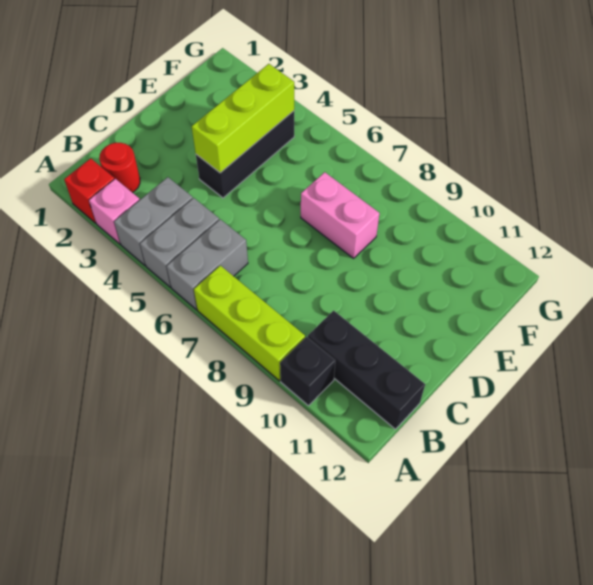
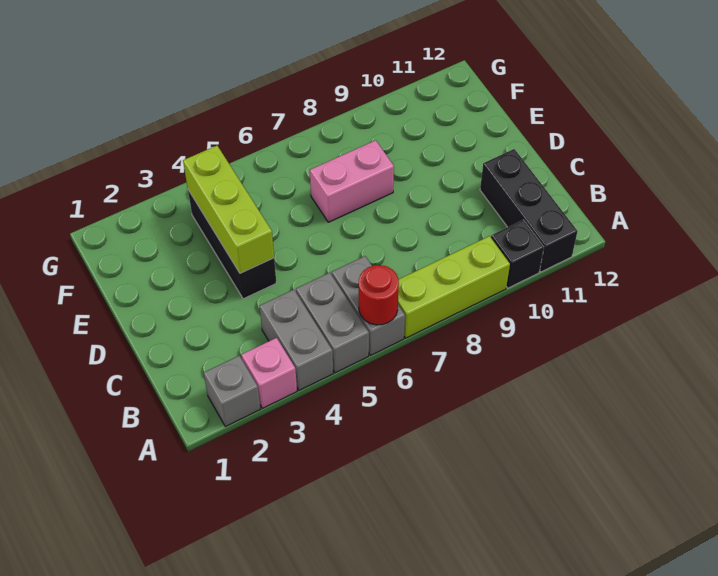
red brick A2 level 1 -> grey brick A2 level 1
red round brick B2 level 1 -> red round brick A6 level 2
black brick B10:B12 level 1 -> black brick A11:C11 level 1

